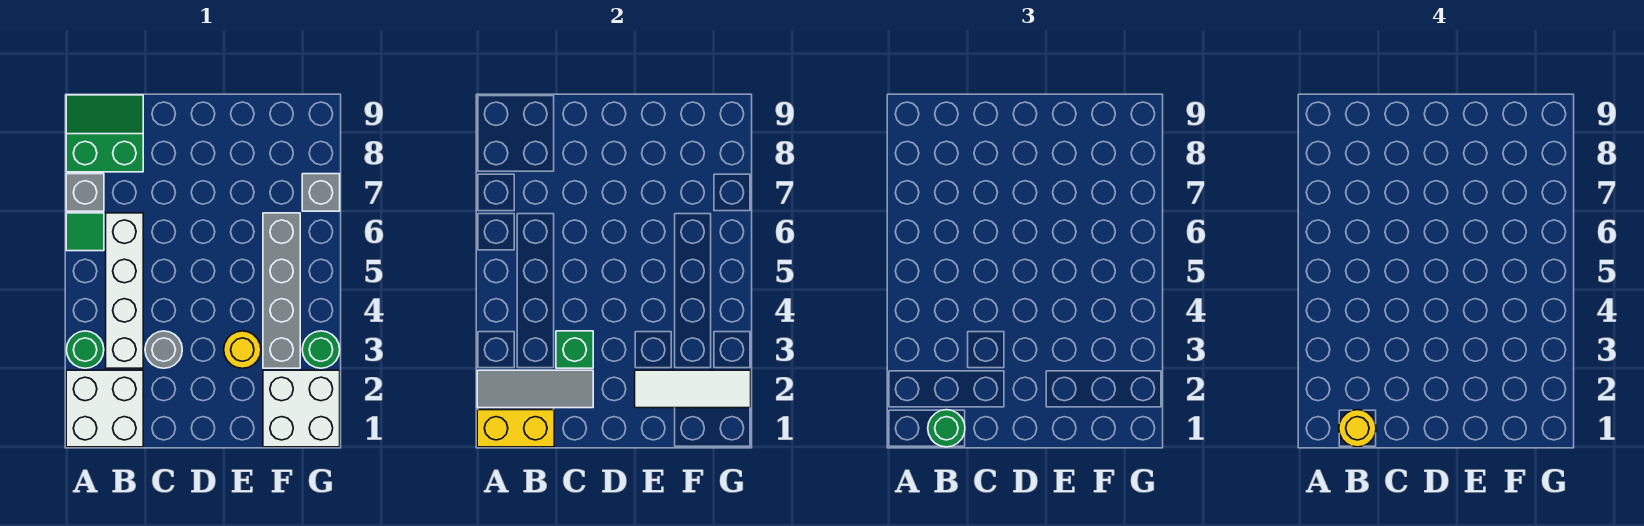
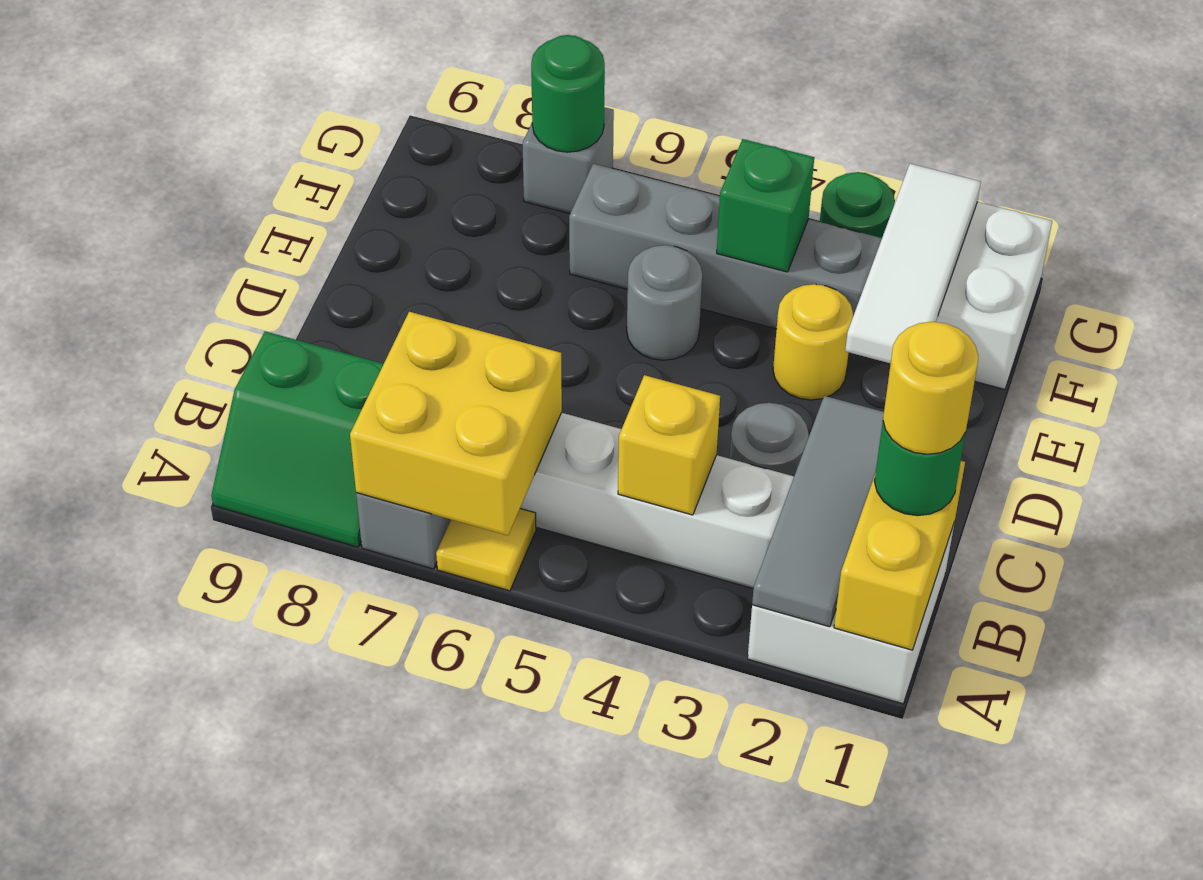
green round brick A3 level 1 -> green round brick G7 level 2
green tile A6 level 1 -> yellow tile A6 level 1
none -> yellow brick A6:B7 level 2
green slope A8:B9 level 1 top 8 -> green slope A8:B9 level 1 top B
none -> yellow brick B4 level 2
green brick C3 level 2 -> green brick F4 level 2
none -> grey round brick E5 level 1

